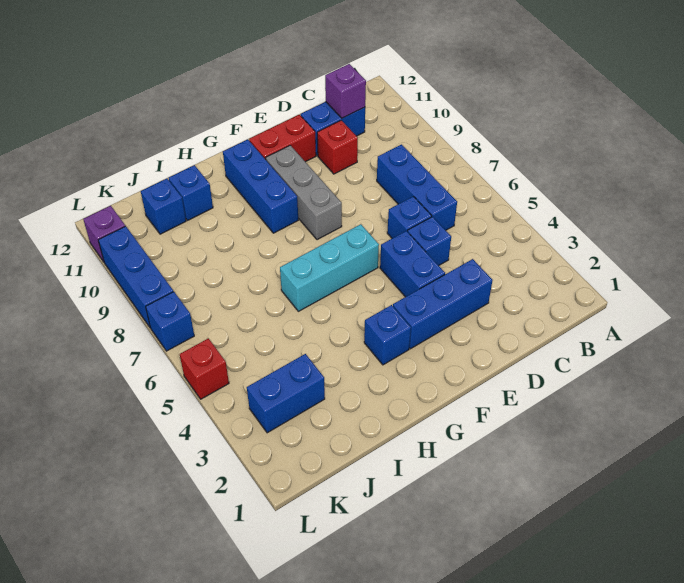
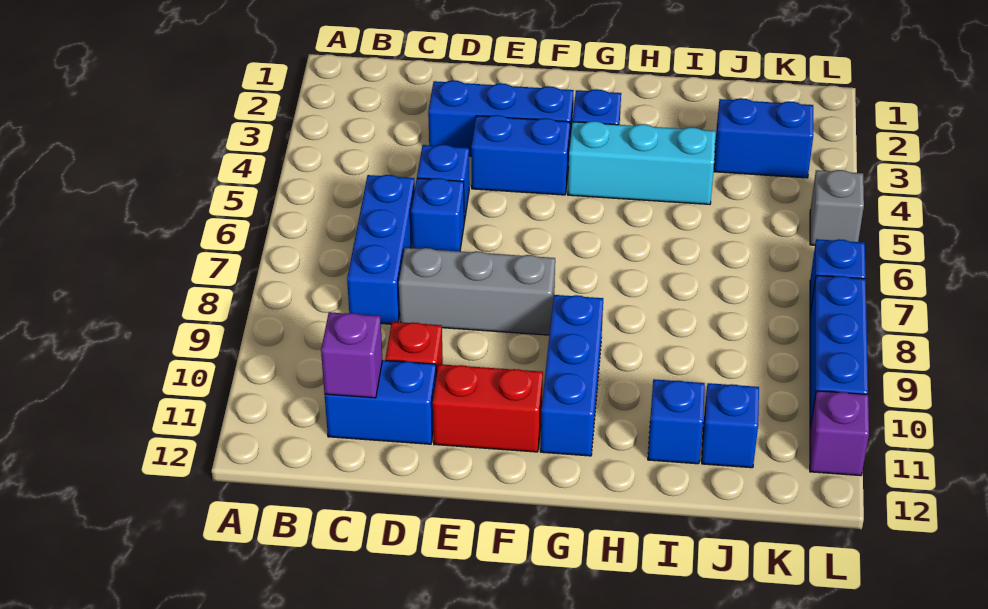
blue brick E4:E5 level 1 -> blue brick E4:F4 level 1
cyan brick F6:H6 level 1 -> cyan brick G4:I4 level 1
grey brick F8:F10 level 1 -> grey brick D8:F8 level 1
red brick L5 level 1 -> grey brick L5 level 1

